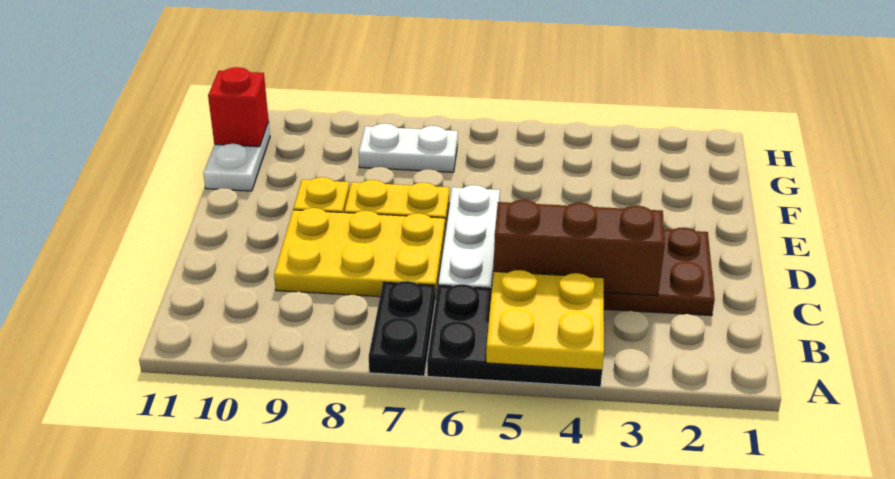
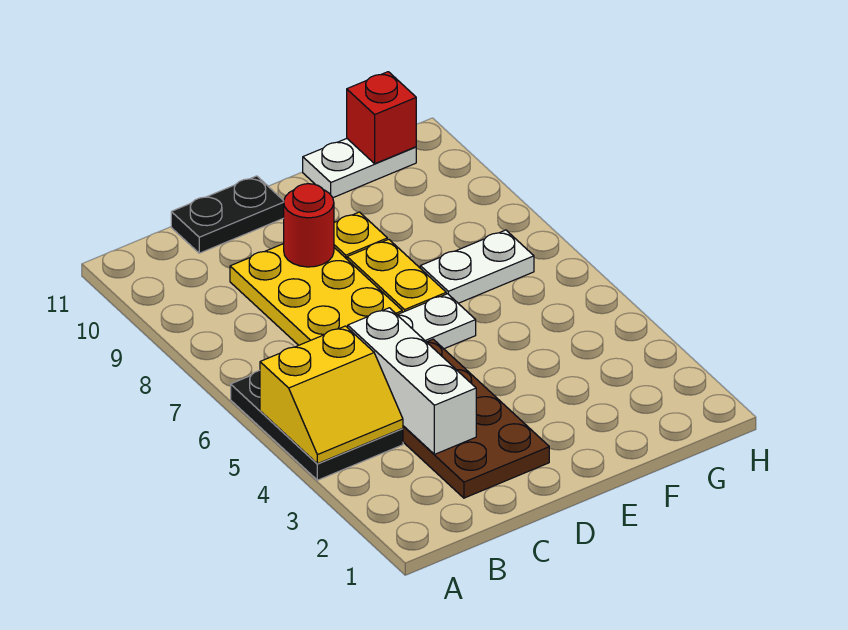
yellow plate A4:B5 level 2 -> yellow slope A4:B5 level 2 top 5
black plate A7:B7 level 1 -> black plate C11:D11 level 1
brown brick C3:C5 level 2 -> white brick C3:C5 level 2
none -> red round brick D9 level 2
white plate G7:G8 level 1 -> white plate F7:G7 level 1

